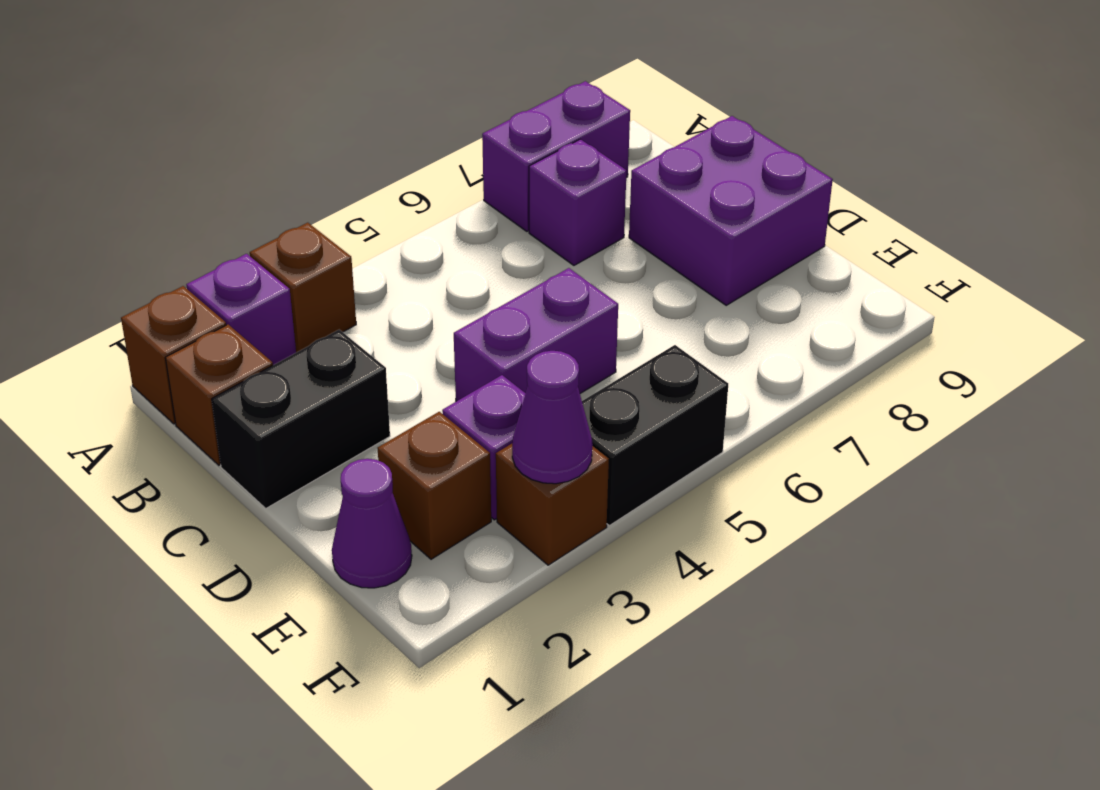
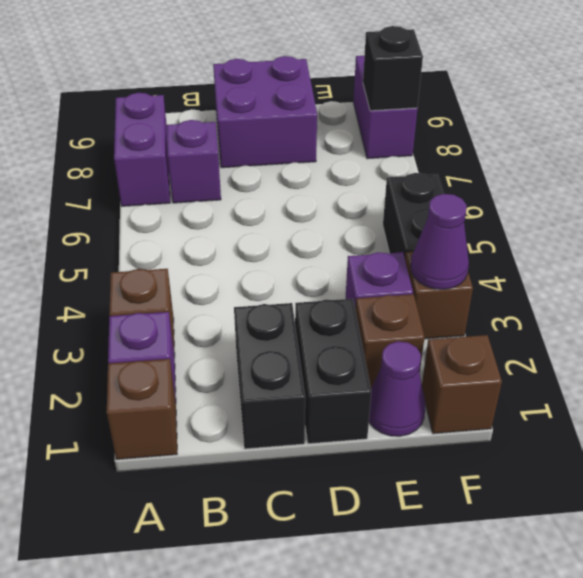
brown brick B1 level 1 -> brown brick F1 level 1
none -> black brick D1:D2 level 1
purple brick D4:D5 level 1 -> purple brick F8:F9 level 1
none -> black brick F8 level 2

